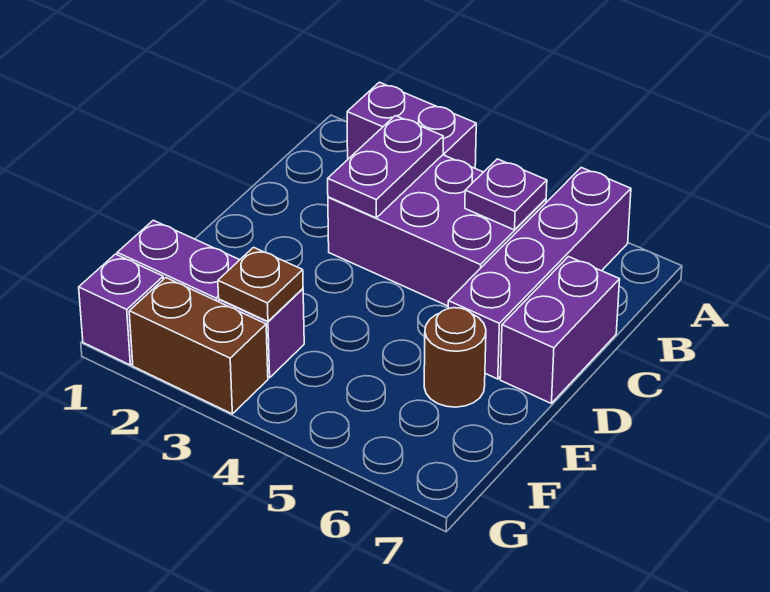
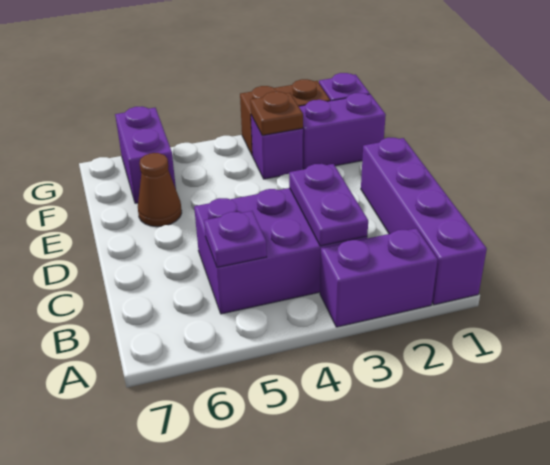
purple brick A6:D6 level 1 -> purple brick A1:D1 level 1
purple brick C7:D7 level 1 -> purple brick F6:G6 level 1
brown round brick E6 level 1 -> brown cone E6 level 1

